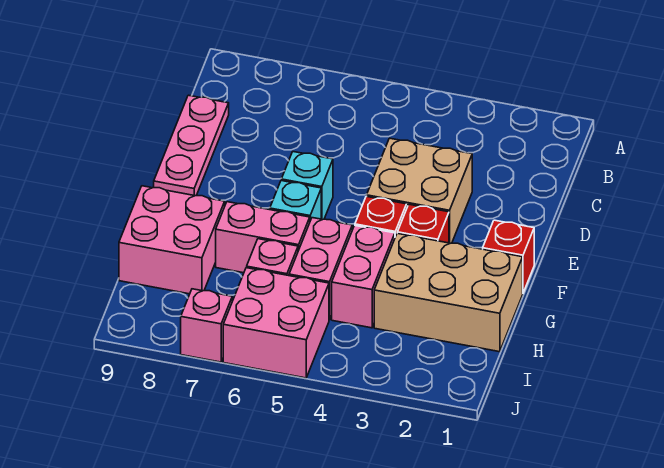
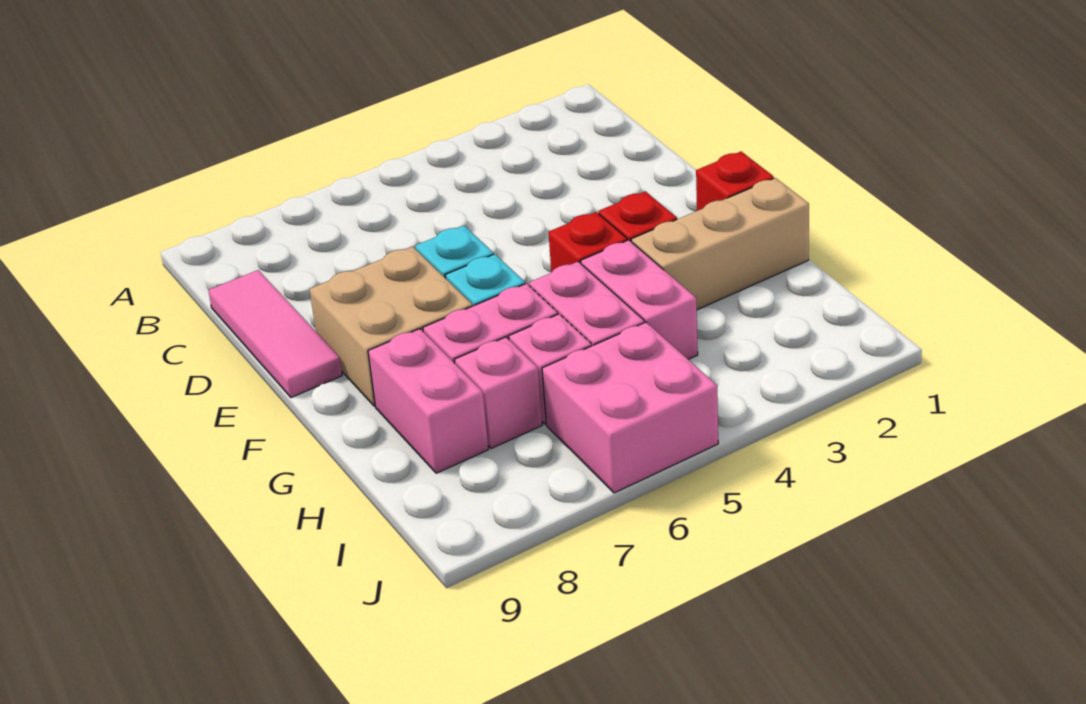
pink plate C9:E9 level 1 -> pink tile C9:E9 level 1
tan brick D3:E4 level 1 -> tan brick E7:F8 level 1
tan brick G1:H3 level 1 -> tan brick G1:G3 level 1
pink brick G8:H9 level 1 -> pink brick G8:H8 level 1
pink brick J7 level 1 -> pink brick H7 level 1

